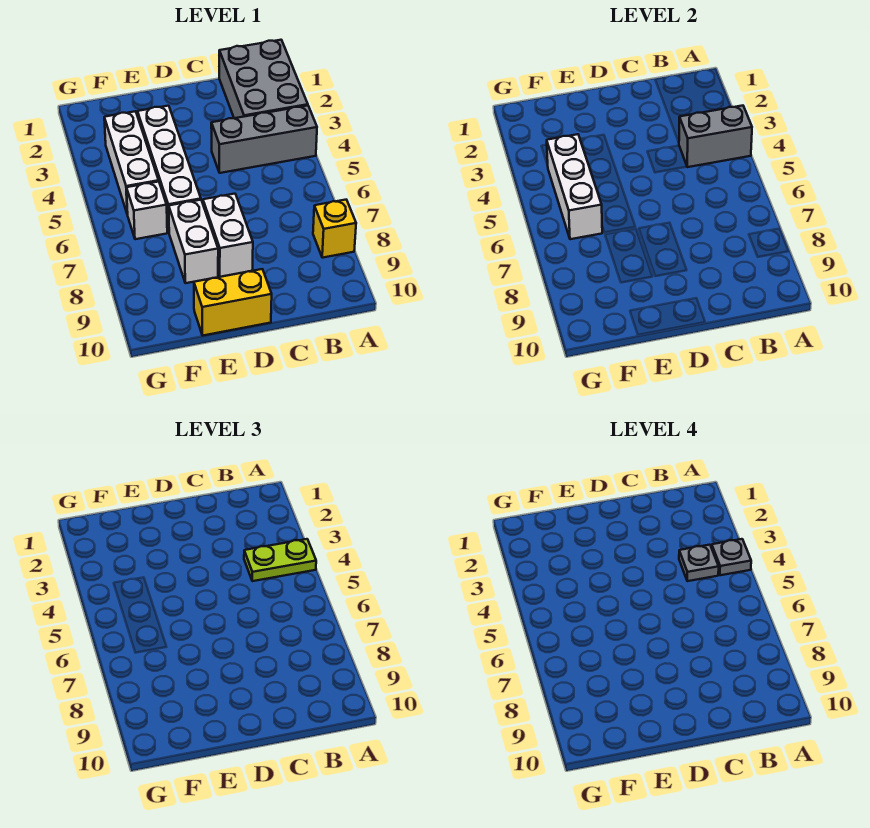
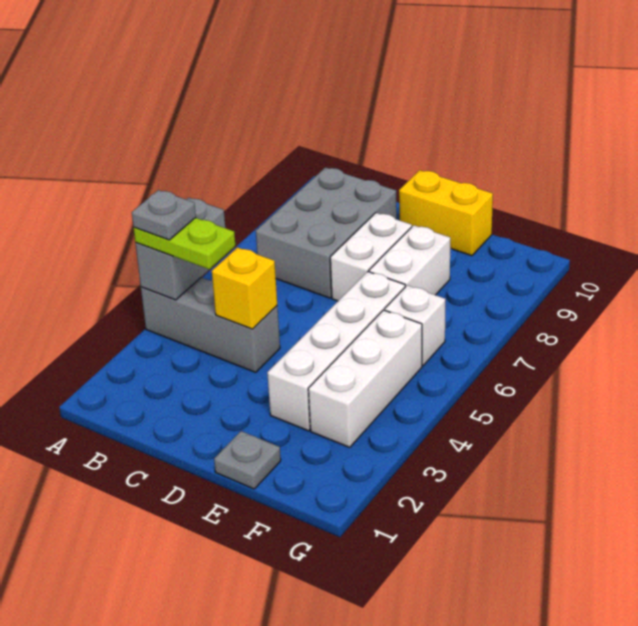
grey brick A1:B3 level 1 -> grey brick B7:C9 level 1
grey brick A4:B4 level 2 -> grey brick A4:A5 level 2
yellow brick A8 level 1 -> yellow brick C4 level 2
grey plate B4 level 4 -> grey plate E1 level 1
white brick F4:F6 level 2 -> none

